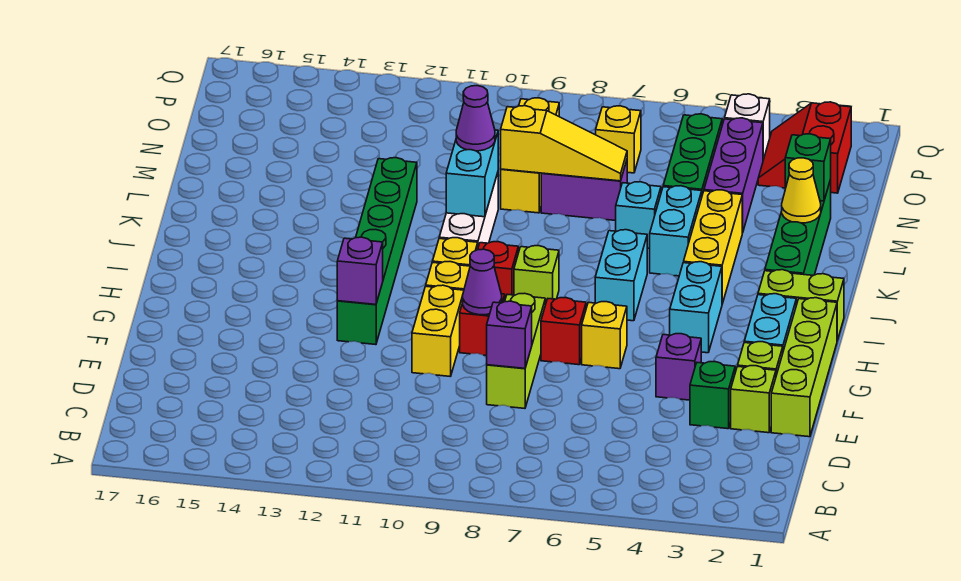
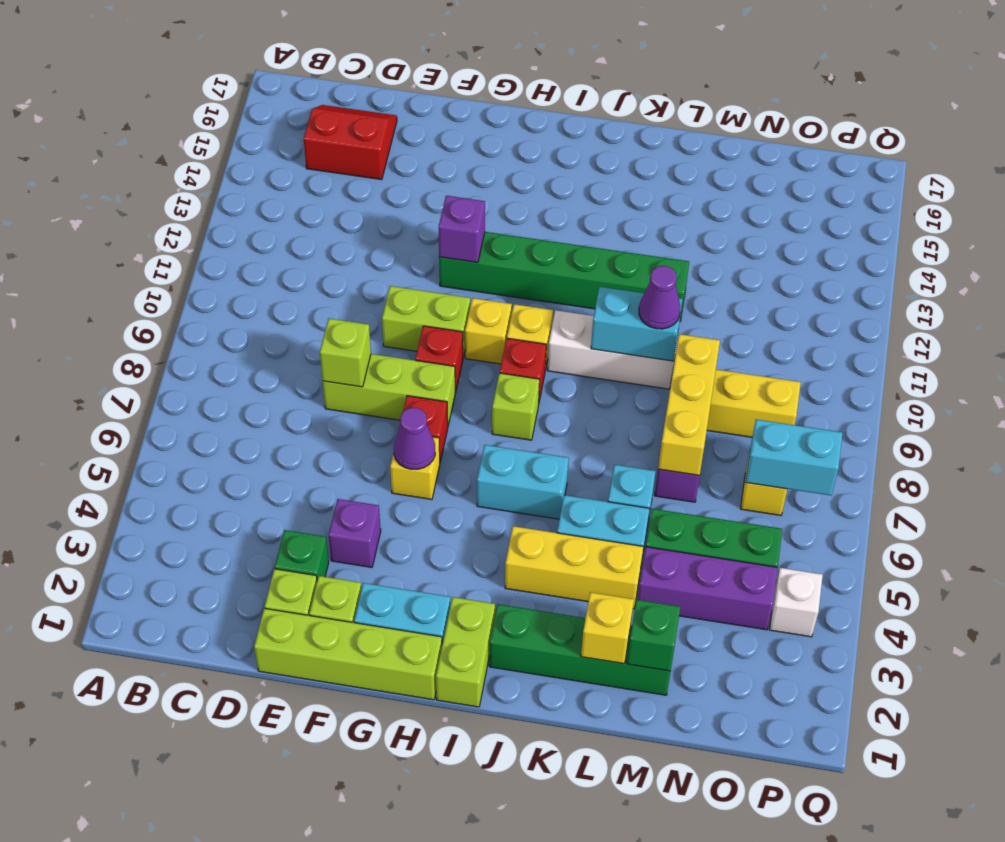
purple brick E8 level 2 -> lime brick E8 level 2
yellow brick F10:G10 level 1 -> lime brick F10:G10 level 1
purple cone G9 level 2 -> purple cone G6 level 2
cyan brick H4:I4 level 1 -> cyan brick O7:P7 level 2
yellow cone L2 level 2 -> yellow brick L2 level 2
yellow slope M7:M9 level 2 top 9 -> yellow brick M7:M9 level 2
red slope O2:P3 level 1 top 2 -> red slope C15:D16 level 1 top 15

